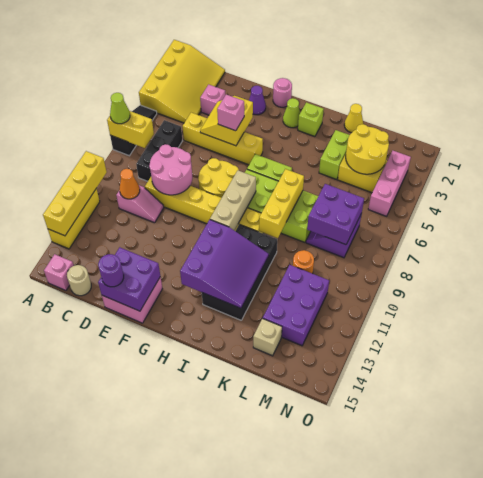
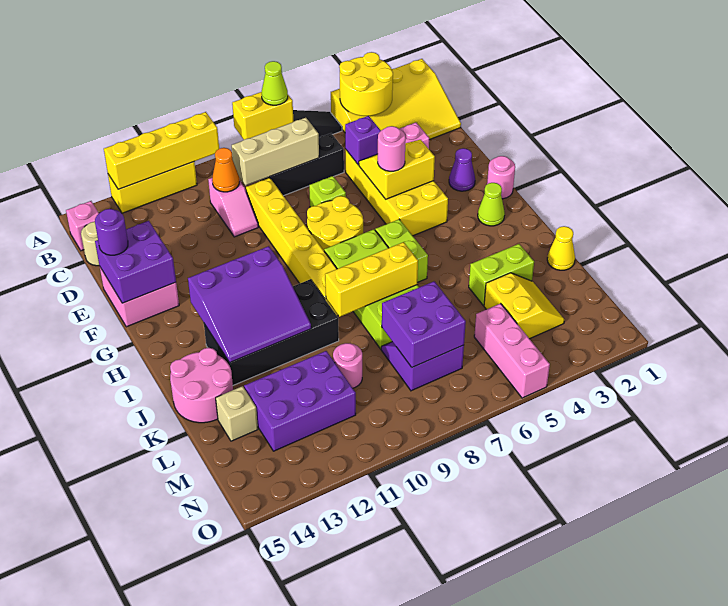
yellow brick A7:B7 level 2 -> yellow brick A7:A8 level 2
yellow brick D5:G5 level 1 -> yellow brick D4:G5 level 1
none -> purple brick D5 level 2
pink round brick D8:E9 level 2 -> pink round brick J14:K15 level 1
pink brick F5 level 3 -> pink round brick F5 level 3
tan brick H8:H10 level 2 -> tan brick C7:C9 level 2
lime brick I2 level 1 -> lime brick E7 level 1
yellow round brick L3:M4 level 2 -> yellow round brick A3:B4 level 2
orange round brick L10 level 1 -> pink round brick L10 level 1
pink brick N3:N5 level 1 -> pink brick M5:O5 level 1

